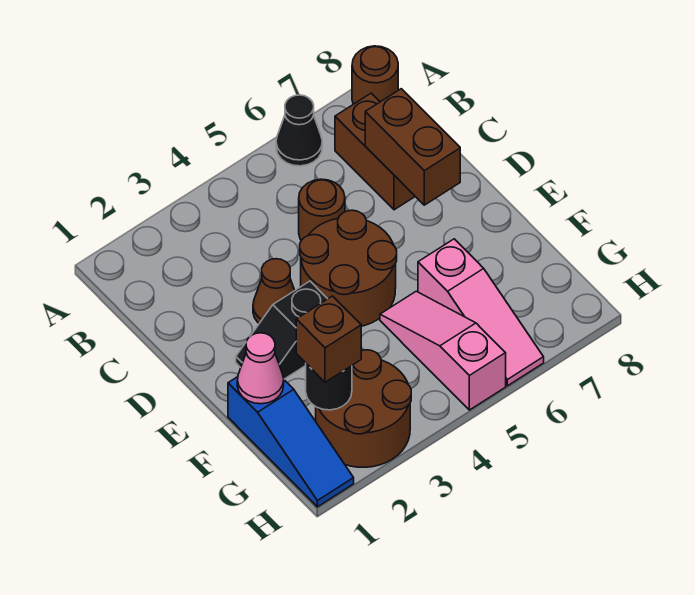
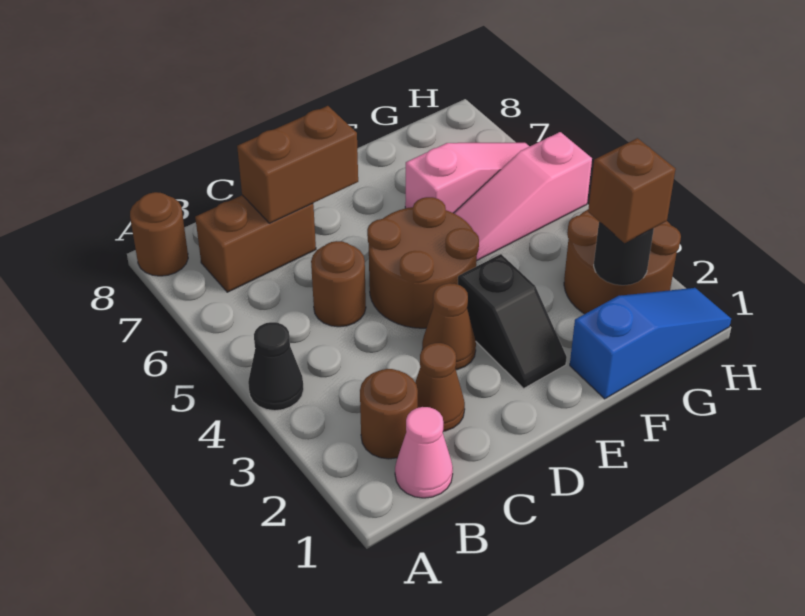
black cone A6 level 1 -> black cone A4 level 1
none -> brown round brick B2 level 1
none -> brown cone C2 level 1
pink cone F1 level 2 -> pink cone B1 level 1

